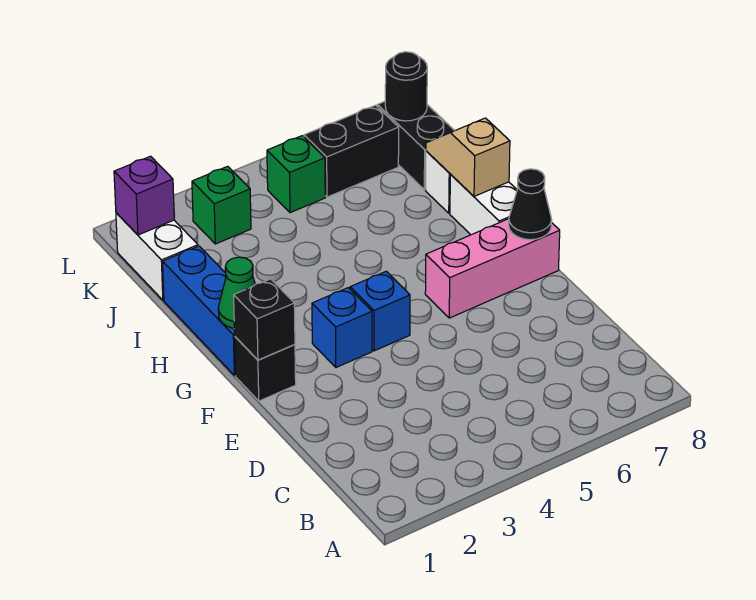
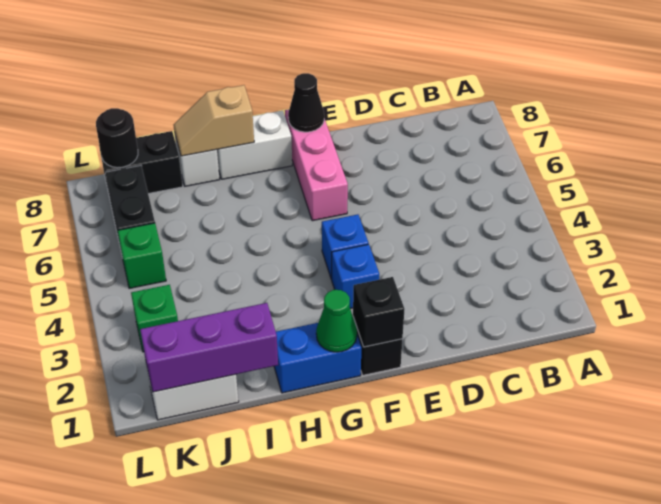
blue brick G1:I1 level 1 -> blue brick G1:H1 level 1
purple brick K1 level 2 -> purple brick I1:K1 level 2

